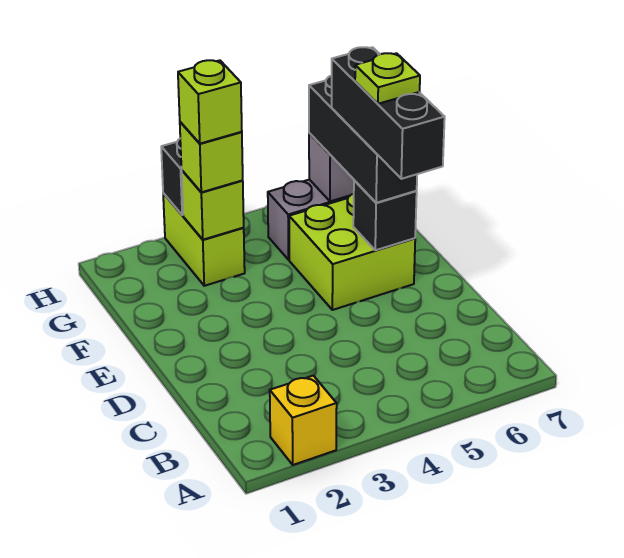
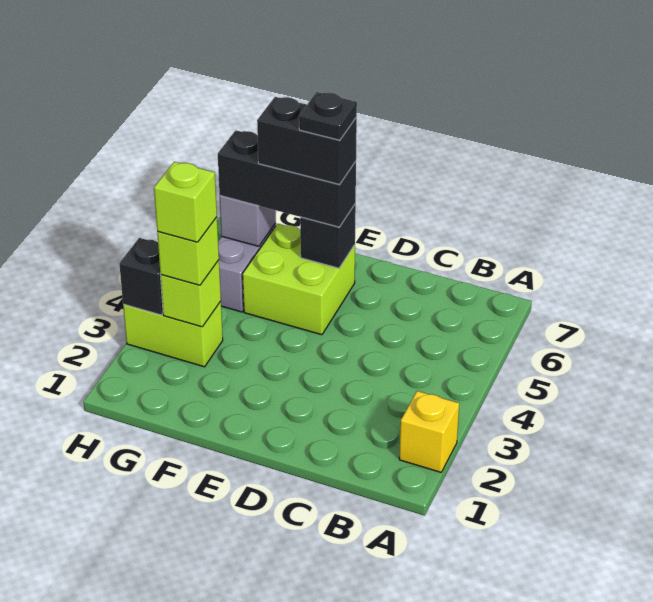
black brick D6:F6 level 4 -> black brick E6:F6 level 4
lime plate E6 level 5 -> black plate E6 level 5

